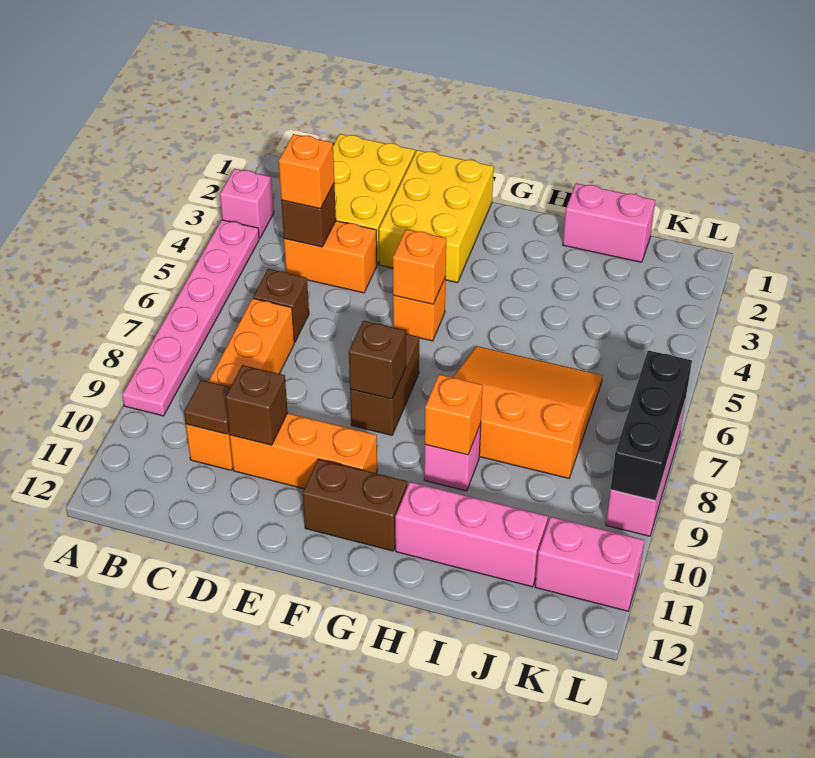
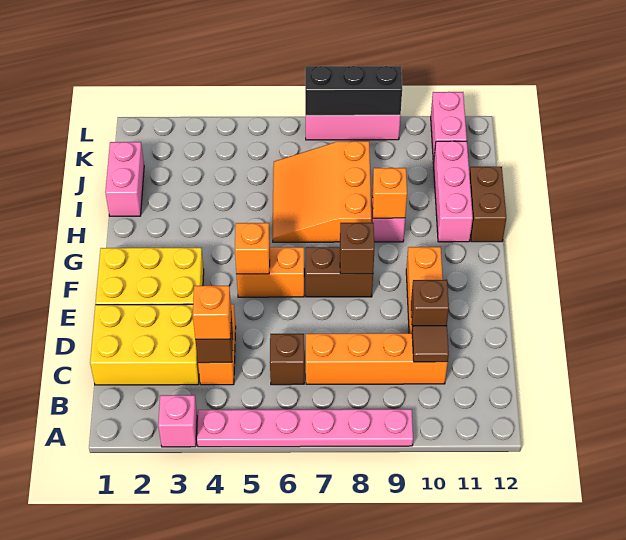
orange brick F5 level 1 -> orange brick F5:F6 level 1
brown brick F11:G11 level 1 -> brown brick H12:I12 level 1

